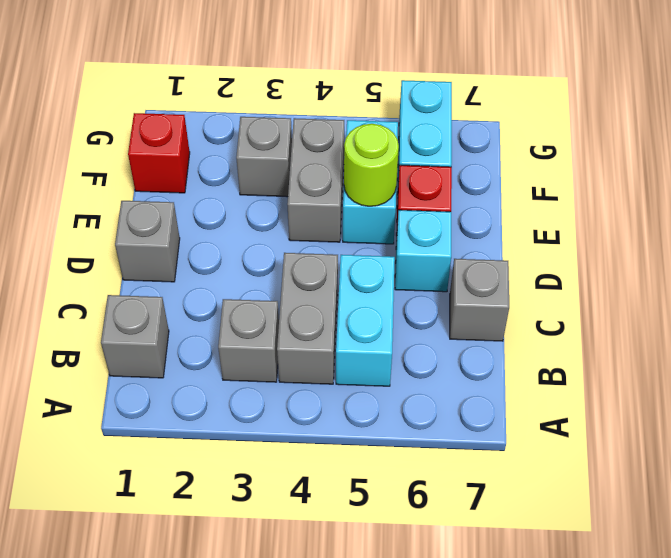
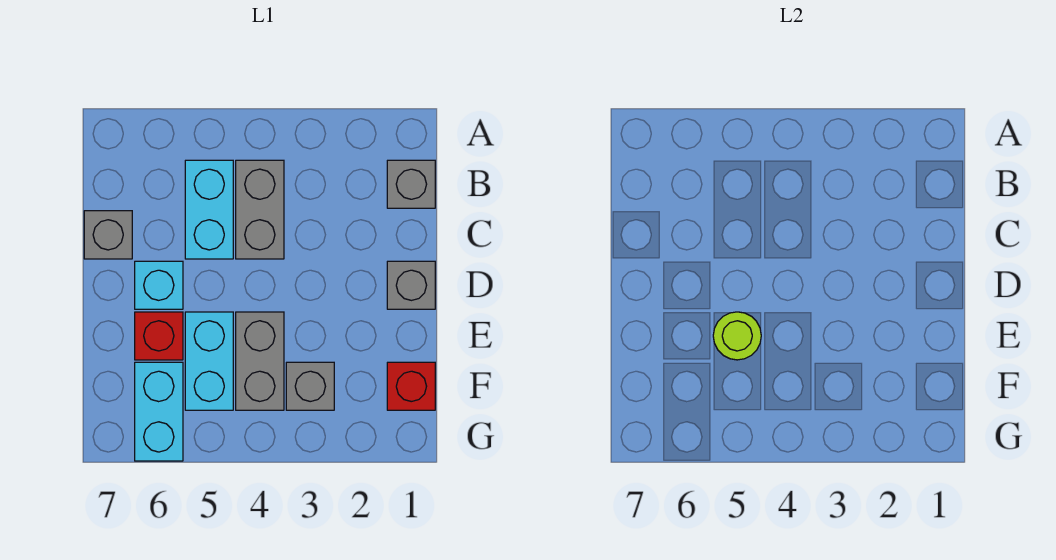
grey brick B3 level 1 -> none

